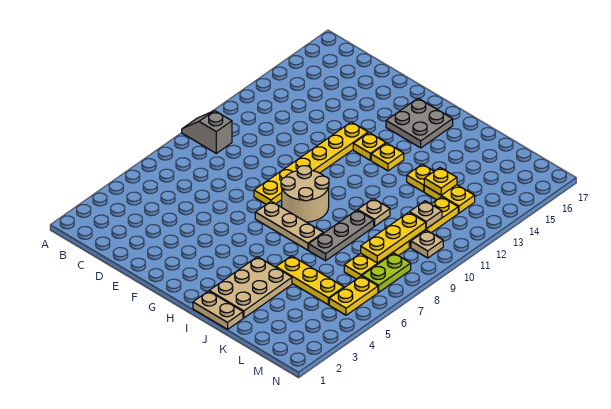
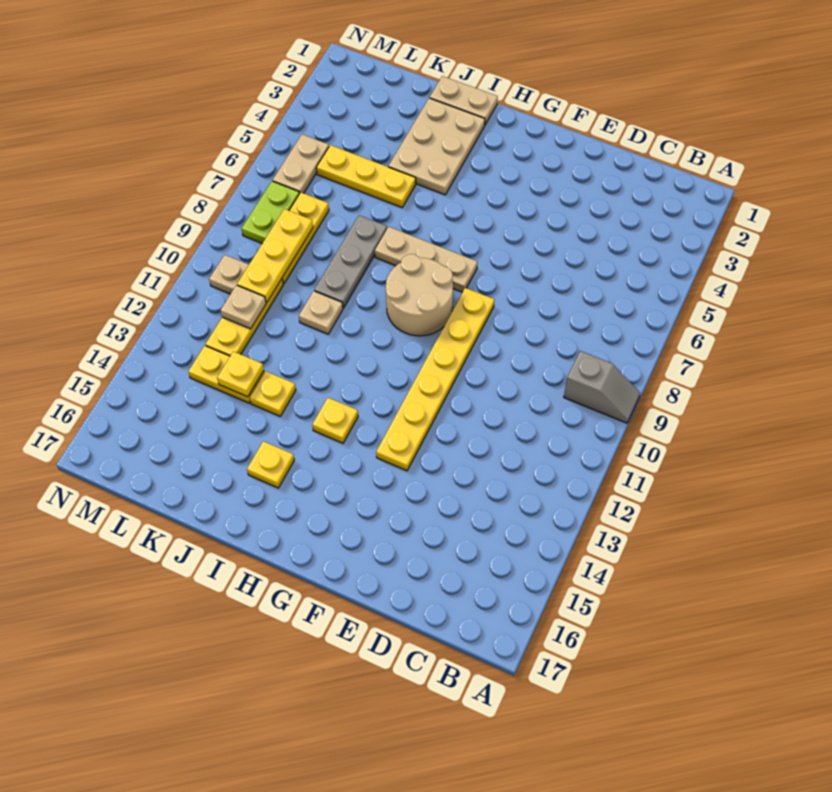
yellow plate G13 level 1 -> yellow plate I15 level 1
grey plate G15:H16 level 1 -> none
yellow plate M5:M6 level 1 -> tan plate M5:M6 level 1

